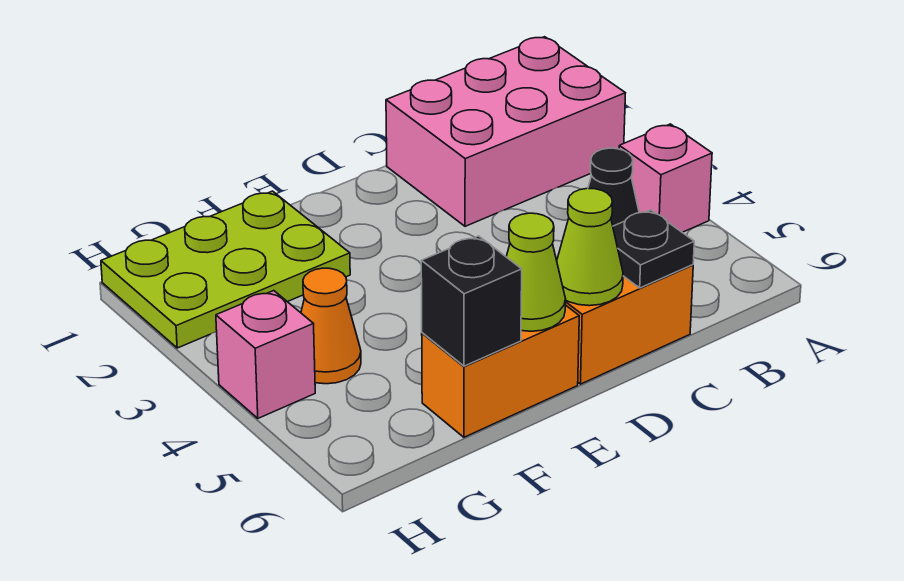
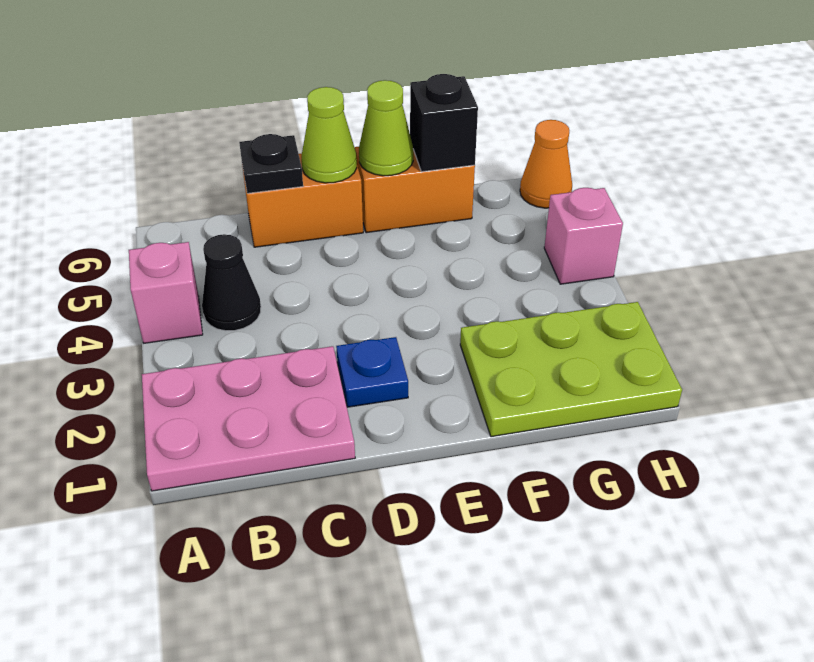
pink brick A1:C2 level 1 -> pink plate A1:C2 level 1
none -> blue plate D2 level 1
orange cone G4 level 1 -> orange cone H6 level 1

